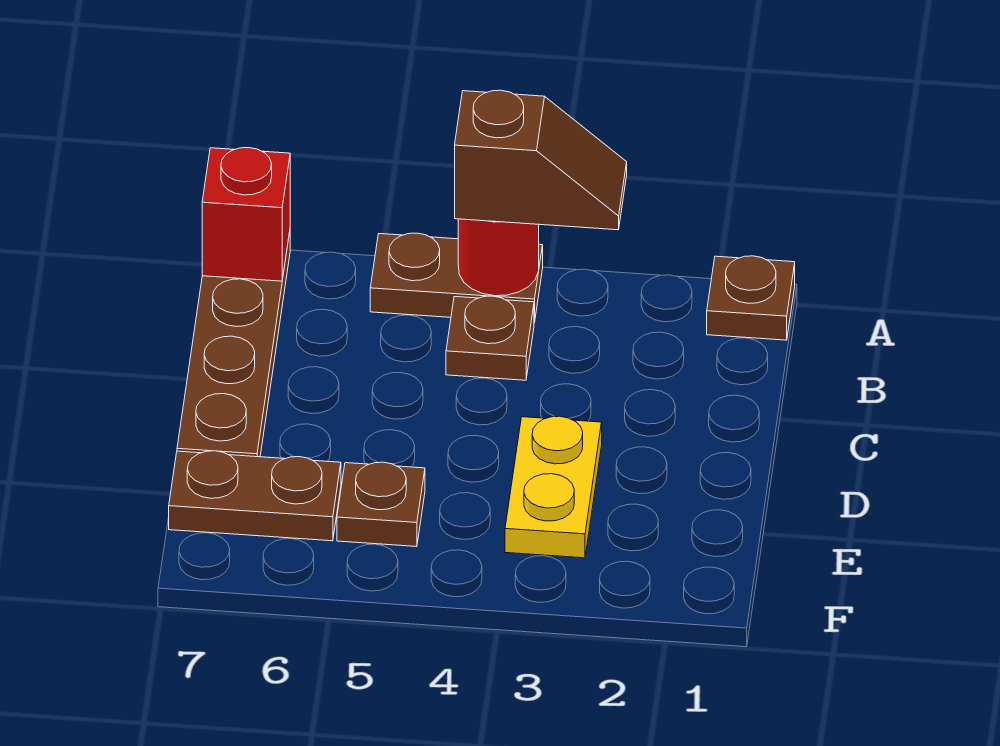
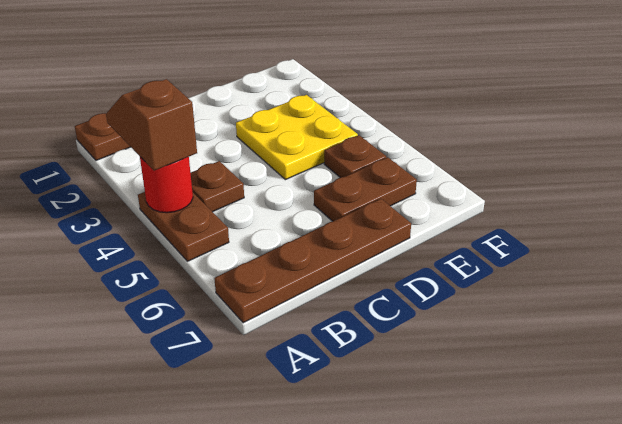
red brick A7 level 2 -> none
yellow plate D3:E3 level 1 -> yellow plate D3:E4 level 1
brown plate E6:E7 level 1 -> brown plate D6:E6 level 1

